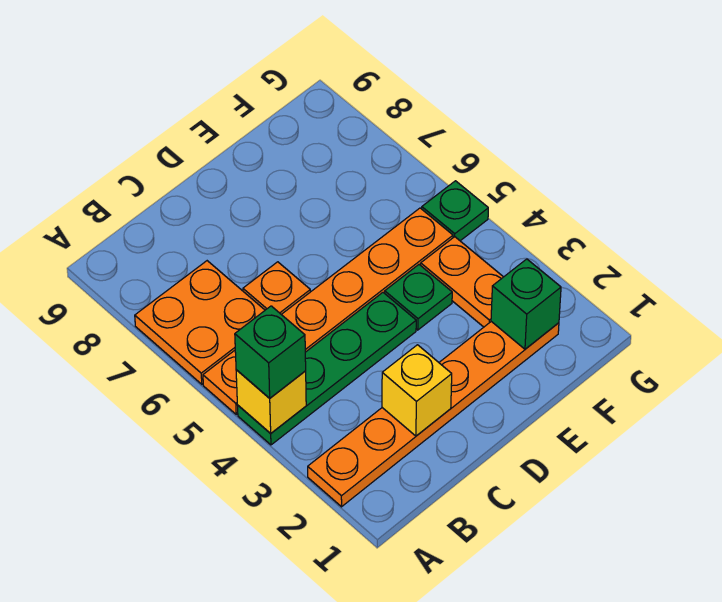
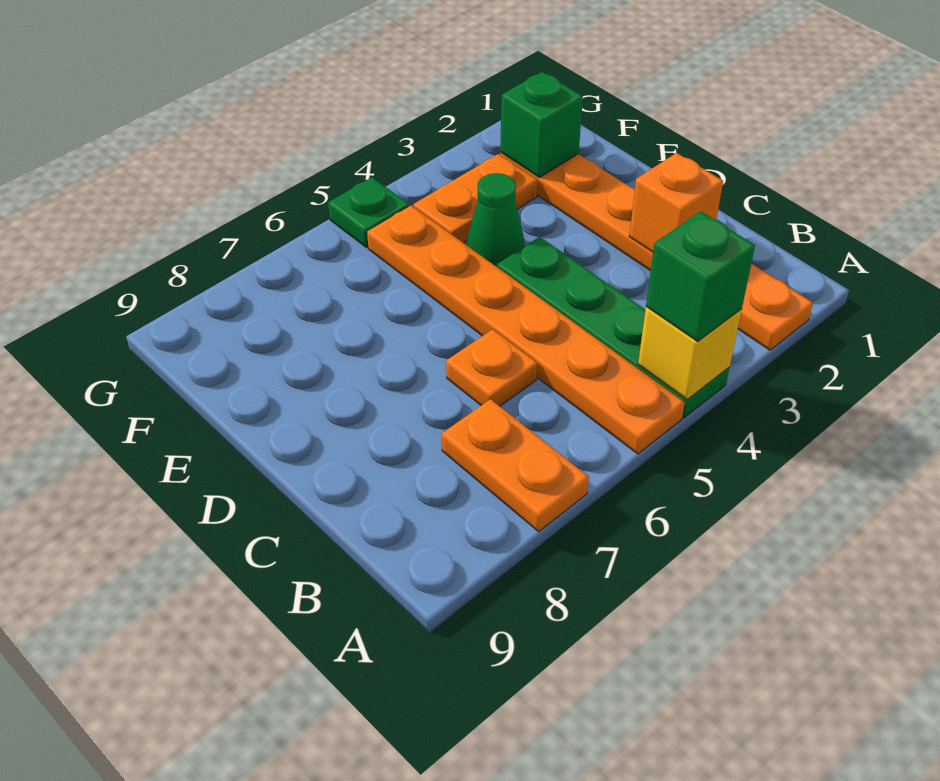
orange plate A6:B7 level 1 -> orange plate A7:B7 level 1
yellow brick C2 level 2 -> orange brick C2 level 2
green plate E4 level 1 -> green cone E4 level 1

